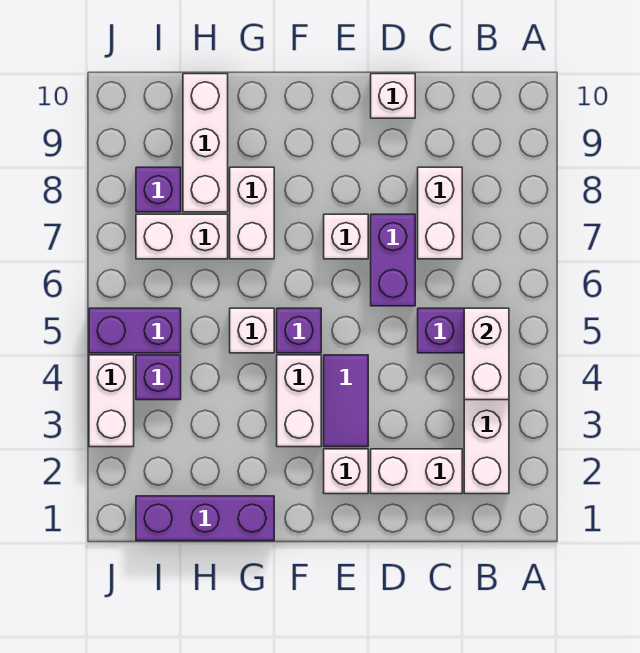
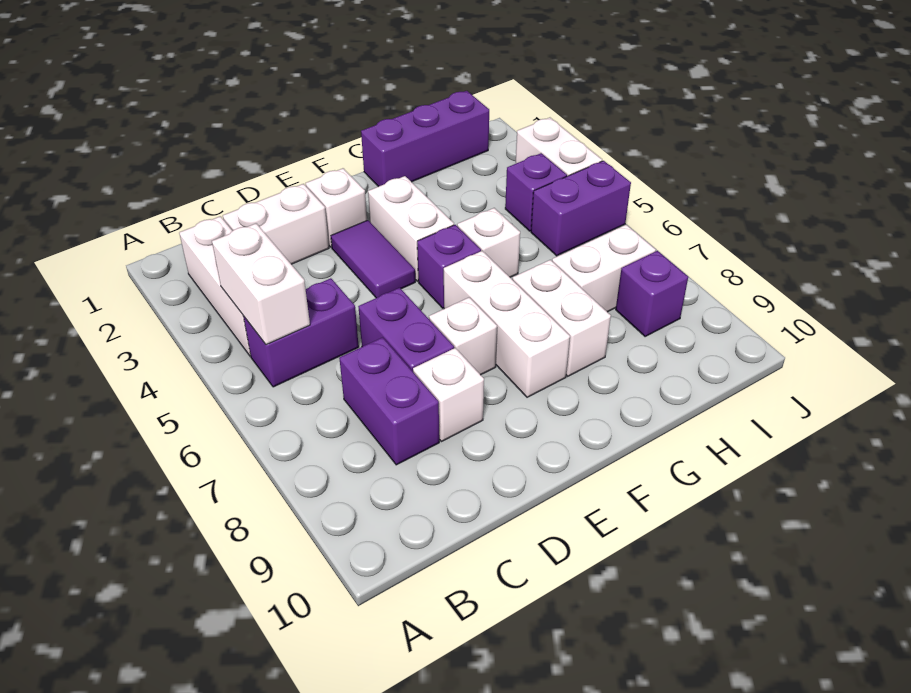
white brick C7:C8 level 1 -> purple brick C7:C8 level 1
white brick D10 level 1 -> white brick D8 level 1
white brick H8:H10 level 1 -> white brick F6:F8 level 1

